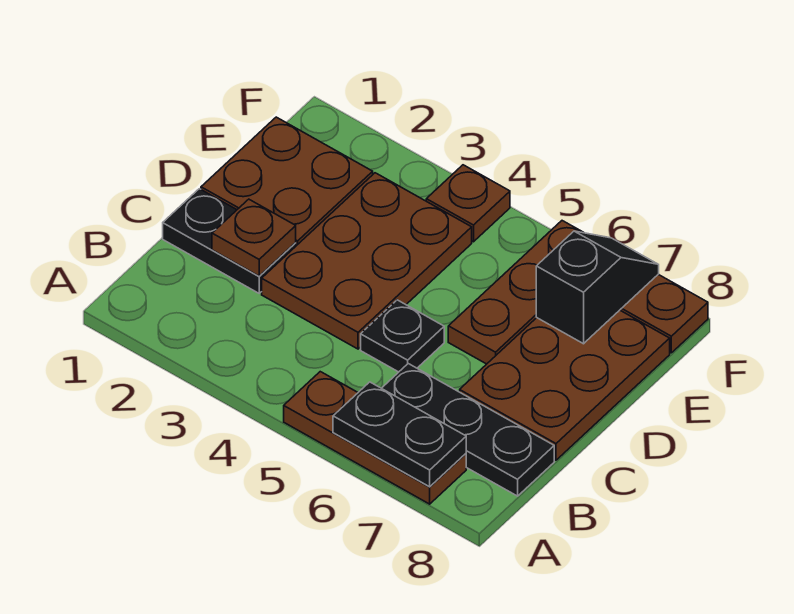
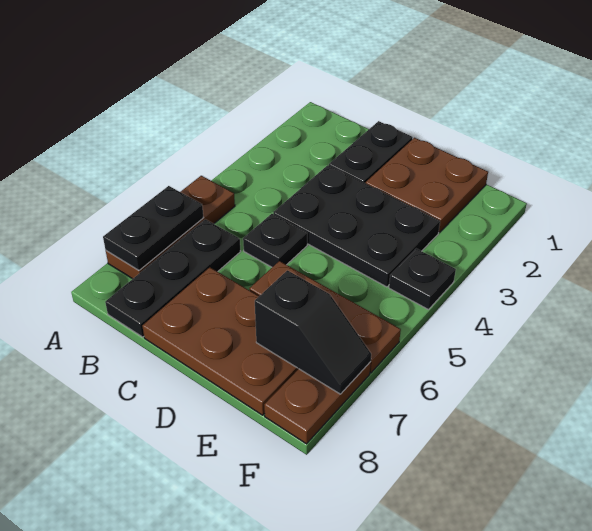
brown plate C2 level 2 -> none
brown plate C3:E4 level 1 -> black plate C3:E4 level 1
brown plate F4 level 1 -> black plate F4 level 1

